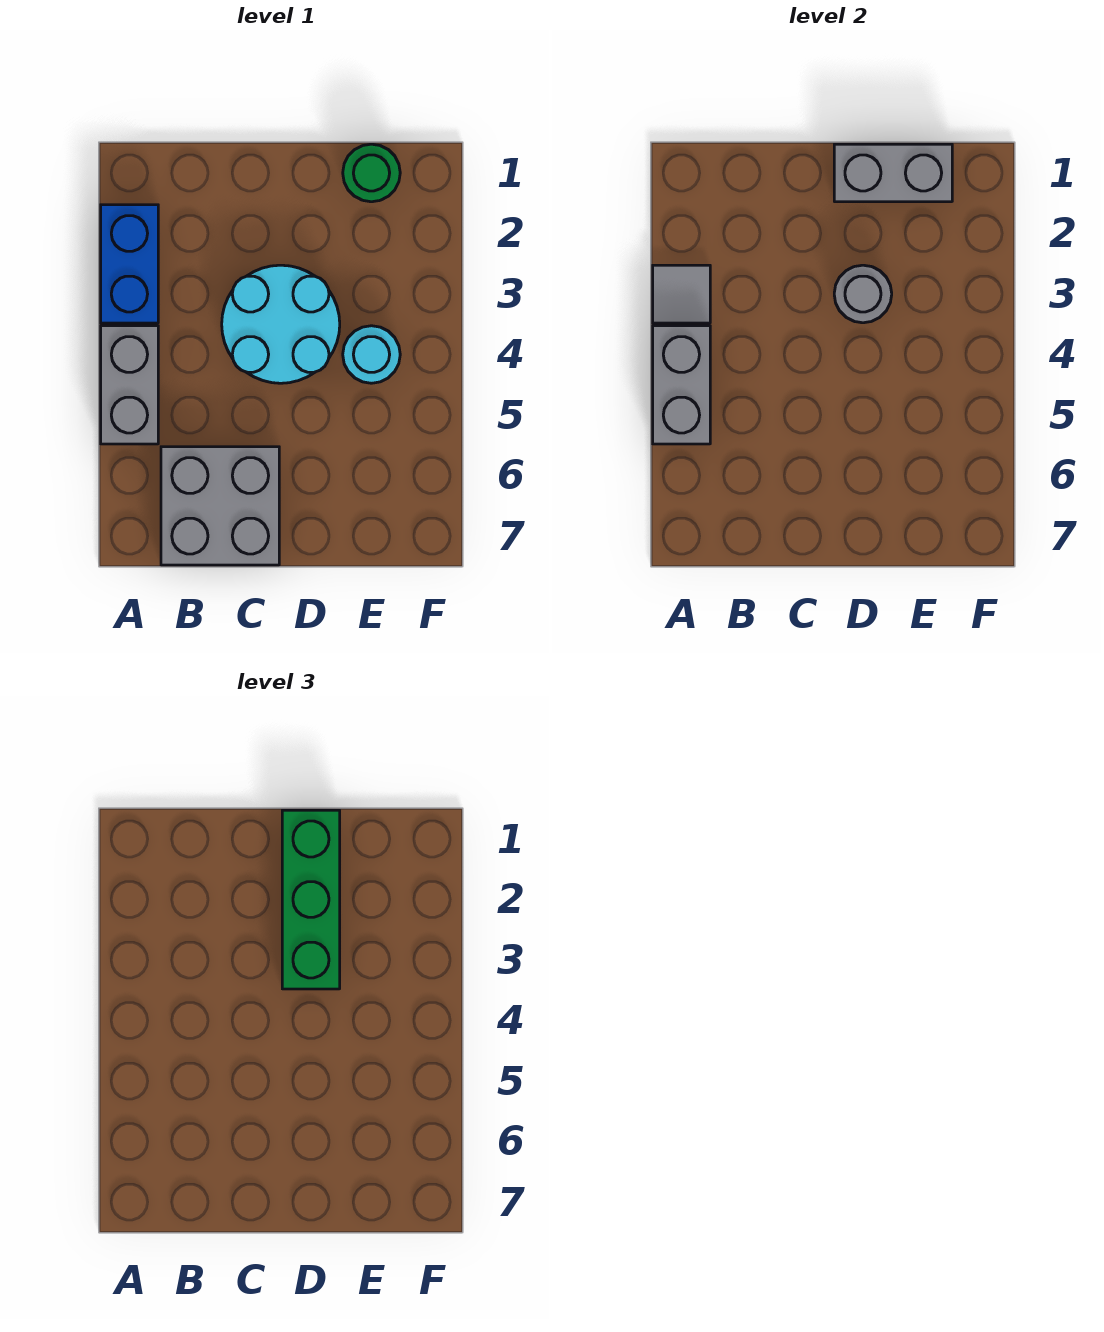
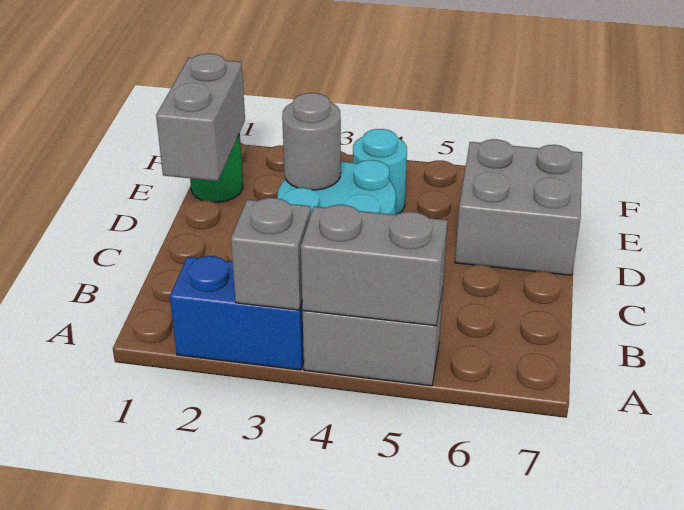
grey tile A3 level 2 -> grey brick A3 level 2
grey brick B6:C7 level 1 -> grey brick D6:E7 level 1
green brick D1:D3 level 3 -> none

